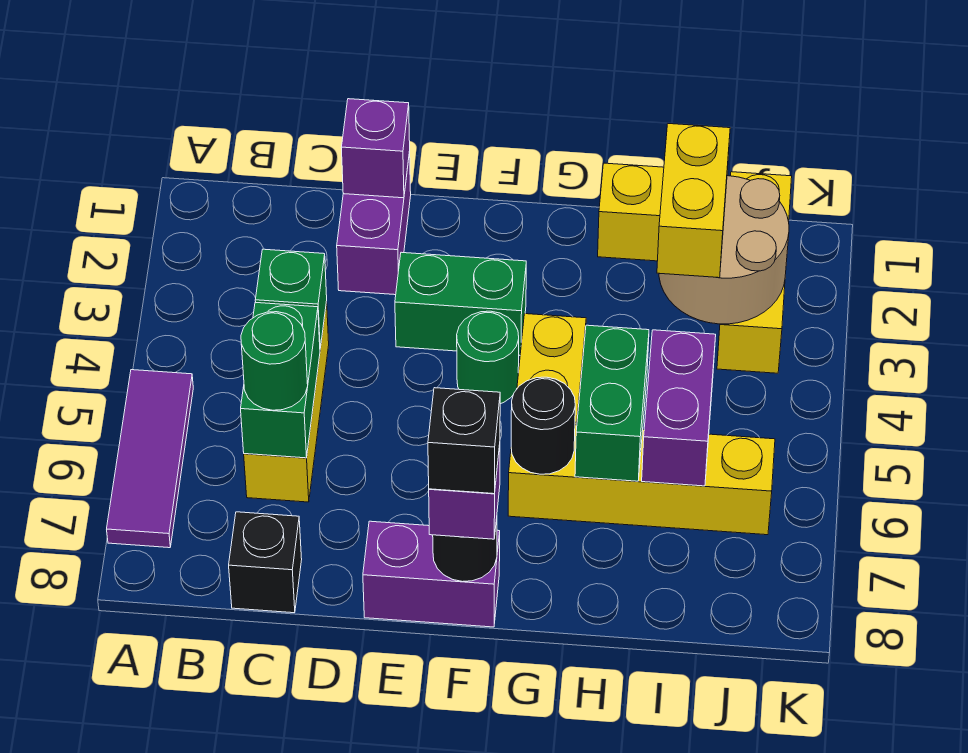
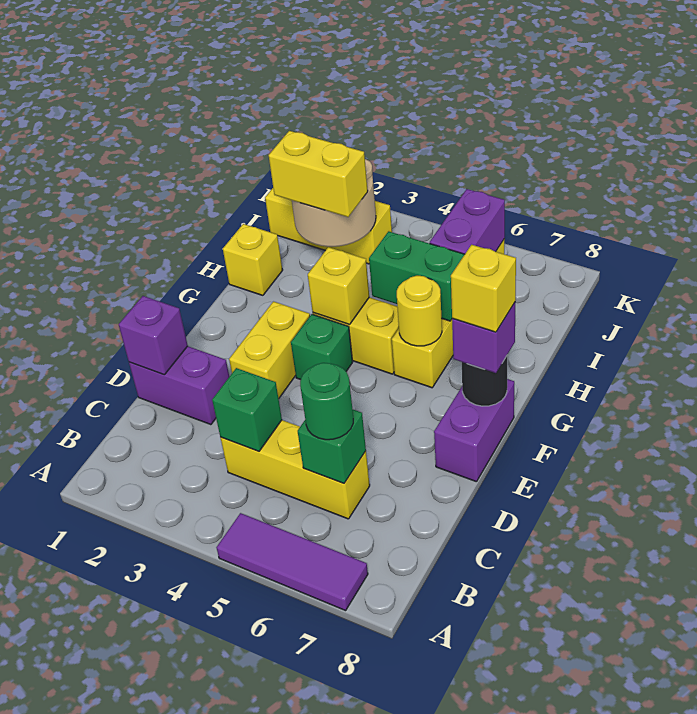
green brick C5:C6 level 2 -> green brick C6 level 2
black brick C8 level 1 -> none
green brick E3:F3 level 1 -> yellow brick E3:F3 level 1
green round brick F4 level 1 -> green brick F4 level 1
black brick F8 level 4 -> yellow brick F8 level 4
none -> yellow brick G4 level 2
black round brick G6 level 2 -> yellow round brick G6 level 2
purple brick I5:I6 level 2 -> purple brick I6:J6 level 2

